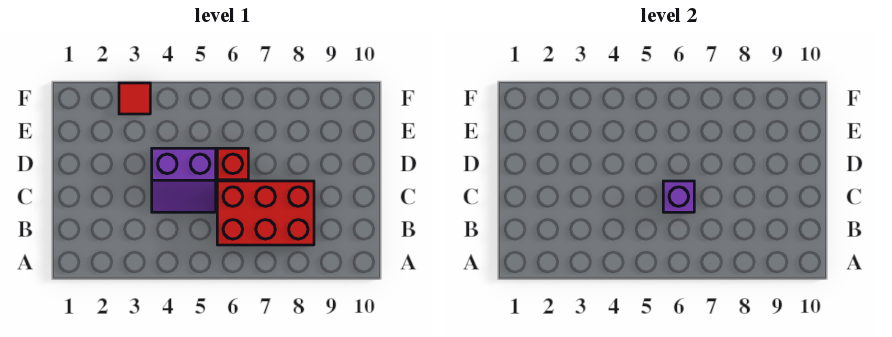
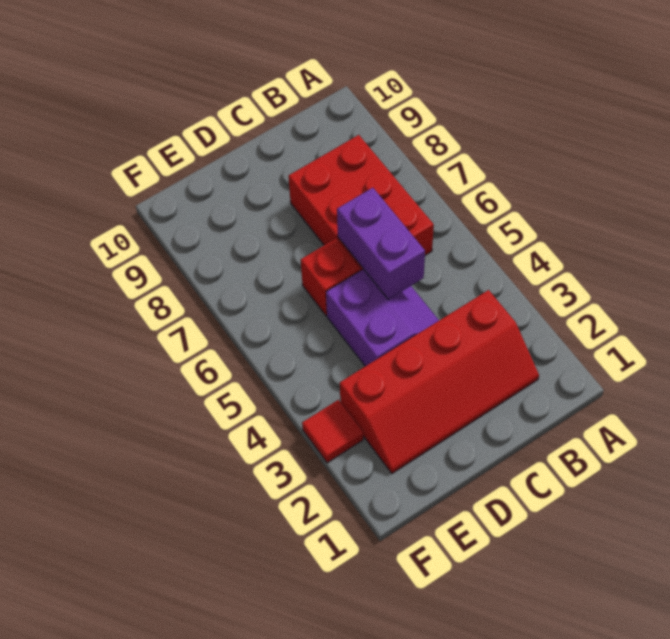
none -> red slope B2:E3 level 1 top 3
purple brick C6 level 2 -> purple brick C5:C6 level 2

